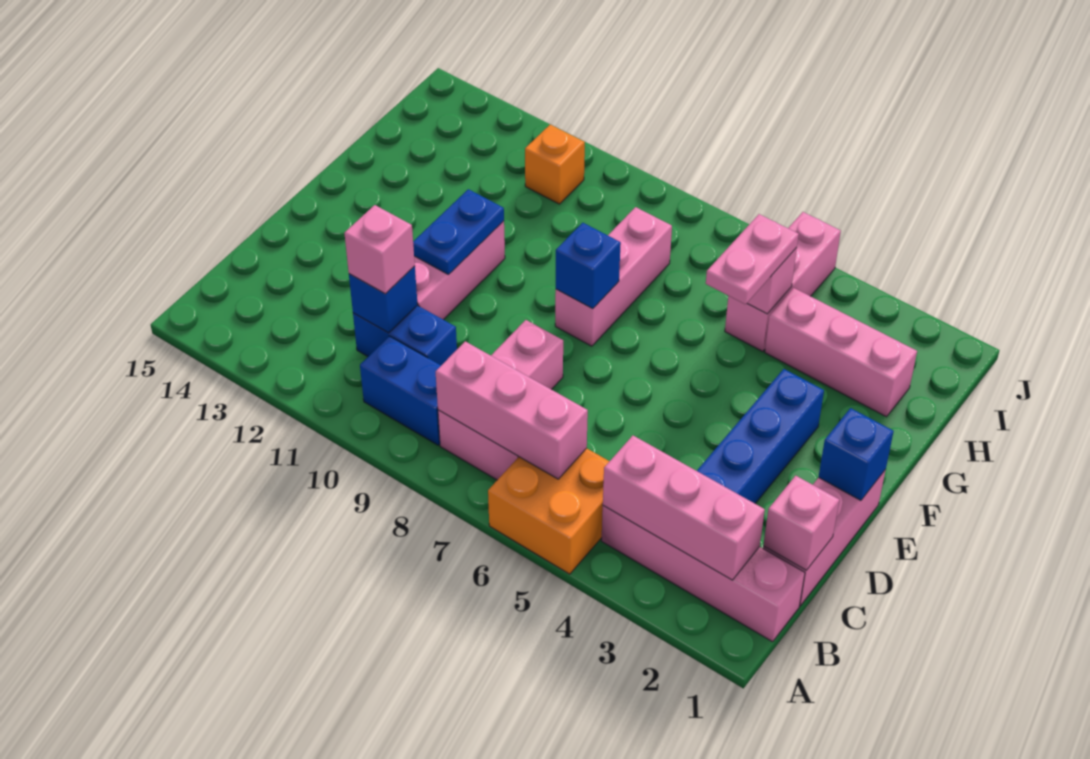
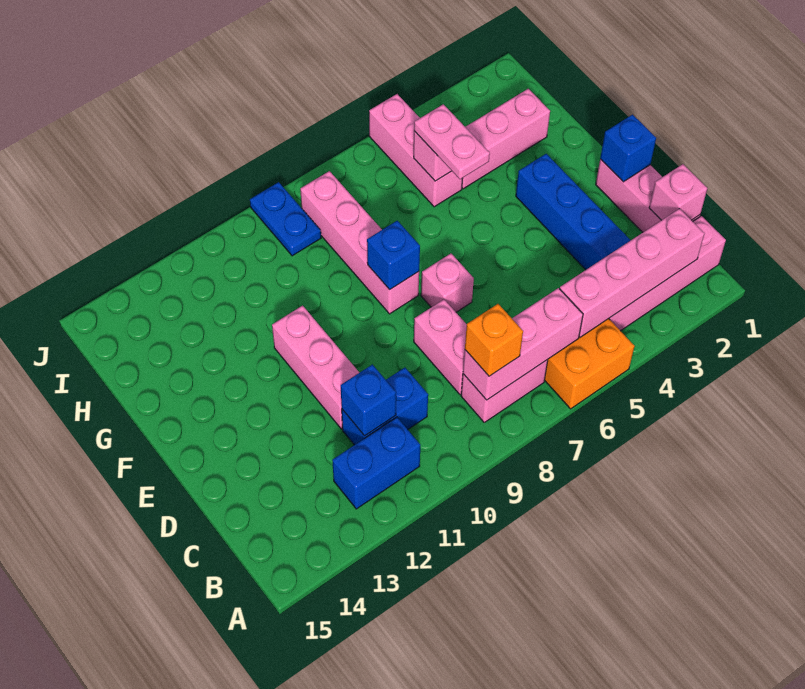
pink brick B2:B4 level 2 -> pink brick B2:B5 level 2
blue brick B9:B10 level 1 -> blue brick B11:B12 level 1
pink brick C11 level 3 -> pink brick E7 level 1
blue plate E11:F11 level 2 -> blue plate I9:J9 level 1
pink brick F8:H8 level 1 -> pink brick F8:I8 level 1
orange brick I11 level 1 -> orange brick B8 level 3

